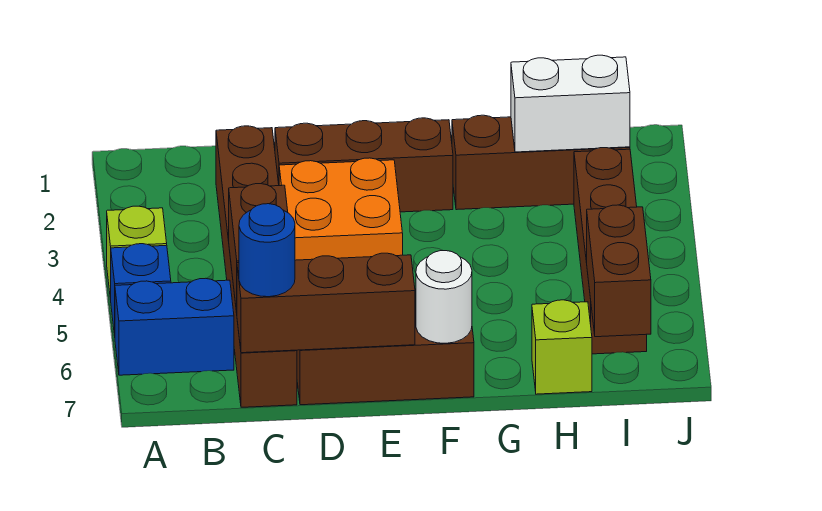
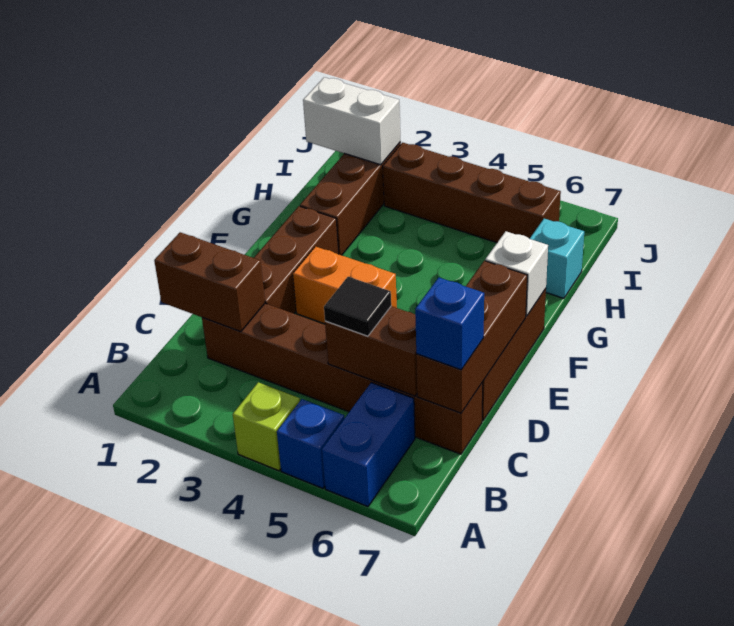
none -> black tile C5 level 3
blue round brick C7 level 3 -> blue brick C7 level 3
orange brick D3:E4 level 1 -> orange brick E3:E4 level 1
white round brick F7 level 2 -> white brick F7 level 2
white brick H2:I2 level 2 -> white brick I1:I2 level 2
lime brick H7 level 1 -> cyan brick H7 level 1
brown brick I6:I7 level 2 -> brown brick C1:C2 level 2

